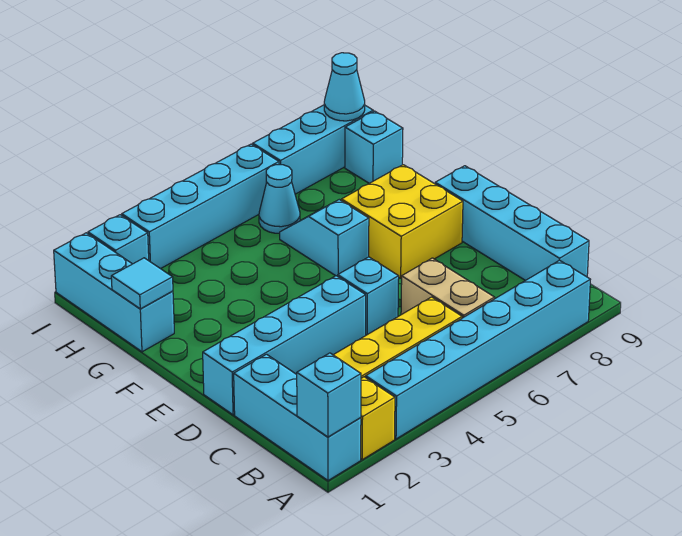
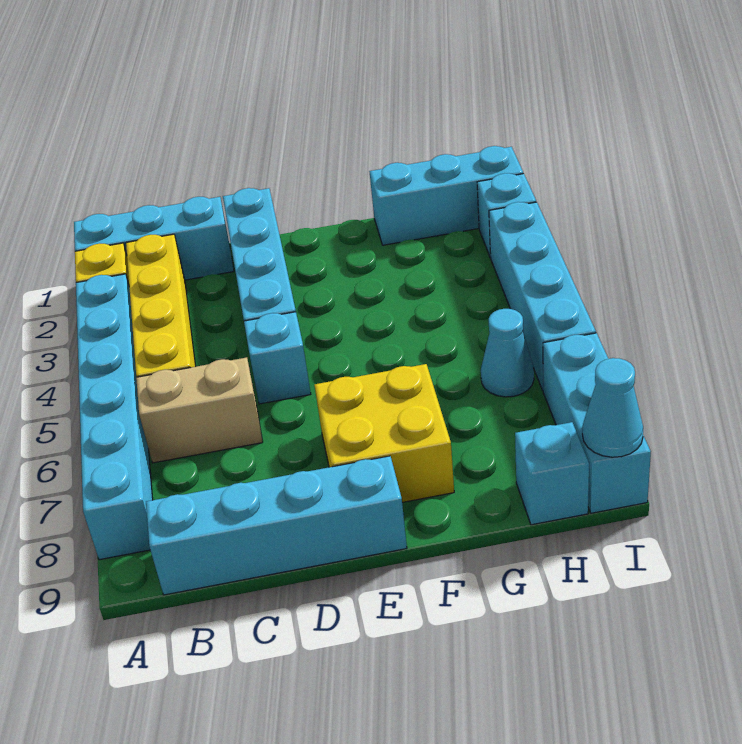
cyan brick A1 level 2 -> none
cyan slope F6:G6 level 1 top F -> none
cyan tile G1 level 2 -> none

